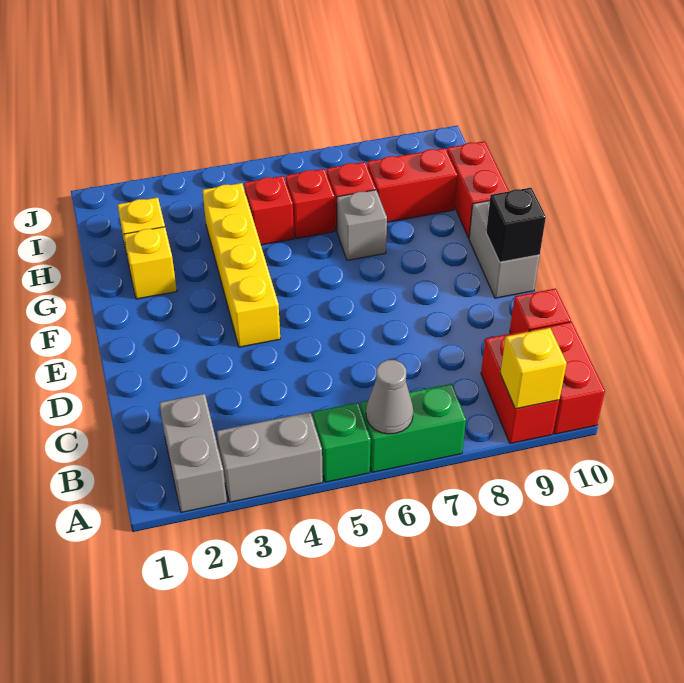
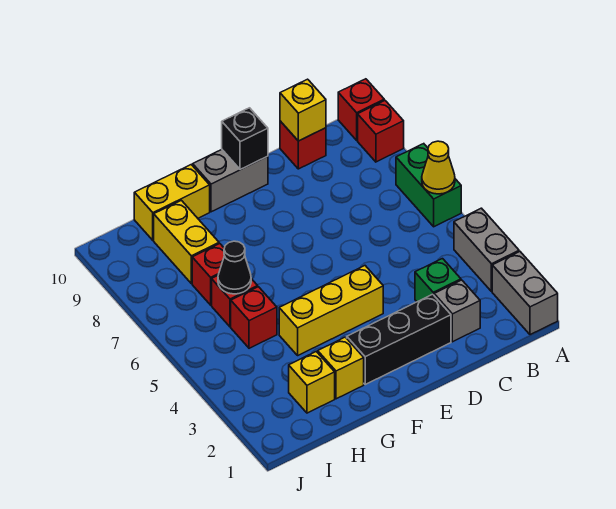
grey brick A2:B2 level 1 -> grey brick A1:A2 level 1
green brick A5 level 1 -> green brick C3 level 1
grey cone A6 level 2 -> yellow cone A6 level 2
red brick A9:B9 level 1 -> red brick A9 level 1
yellow brick A9 level 2 -> yellow brick C10 level 2
red brick A10:B10 level 1 -> red brick A10 level 1
none -> black brick D2:F2 level 1
yellow brick E4:H4 level 1 -> yellow brick E4:G4 level 1
grey brick G7 level 1 -> grey brick C2 level 1
red brick G10:H10 level 1 -> yellow brick G10:H10 level 1
none -> black cone H6 level 2
red brick H8:H9 level 1 -> yellow brick H8:H9 level 1

